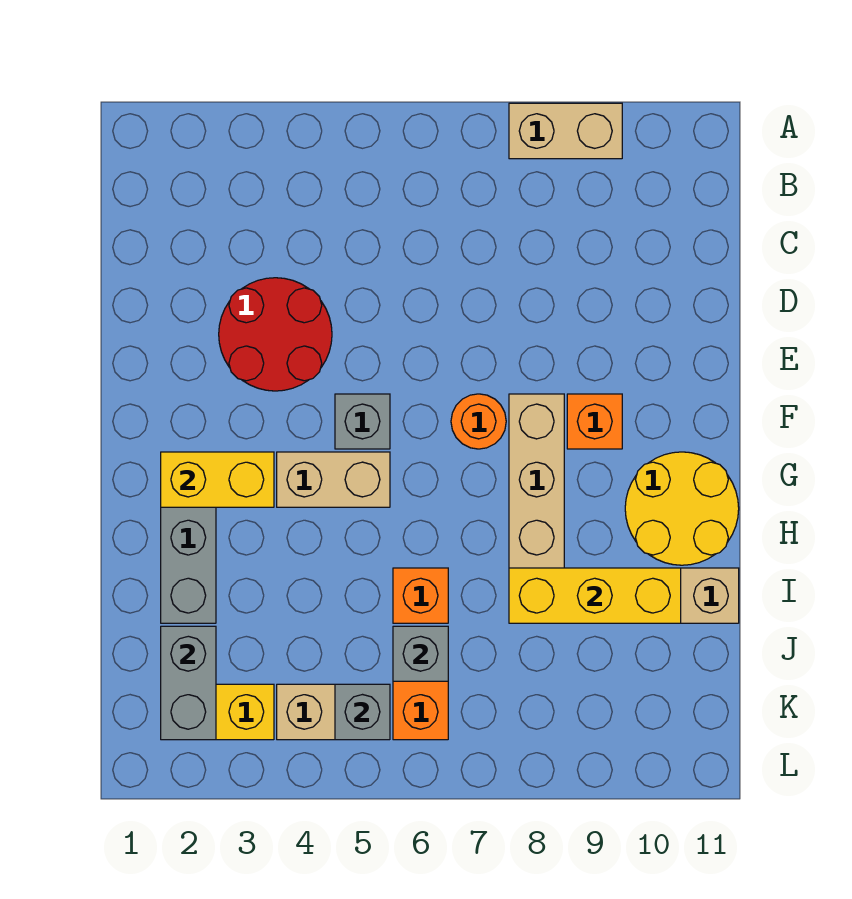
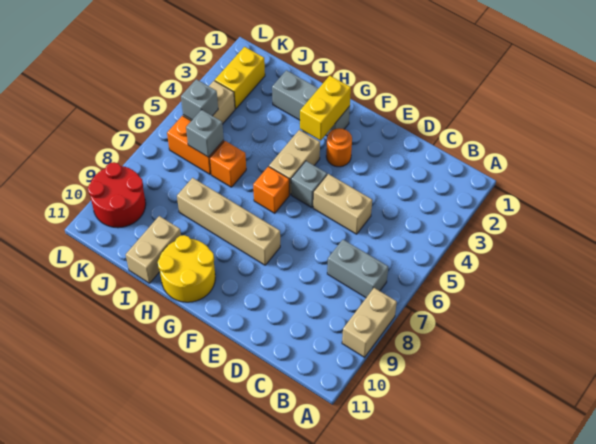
red round brick D3:E4 level 1 -> red round brick K9:L10 level 1
none -> tan brick D5:E5 level 1
orange round brick F7 level 1 -> orange round brick F3 level 1
orange brick F9 level 1 -> orange brick G6 level 1
yellow brick I8:I10 level 2 -> none
grey brick J2:K2 level 2 -> grey brick B7:C7 level 1

